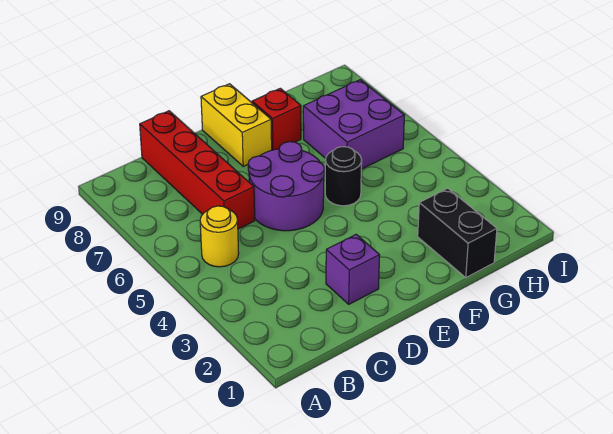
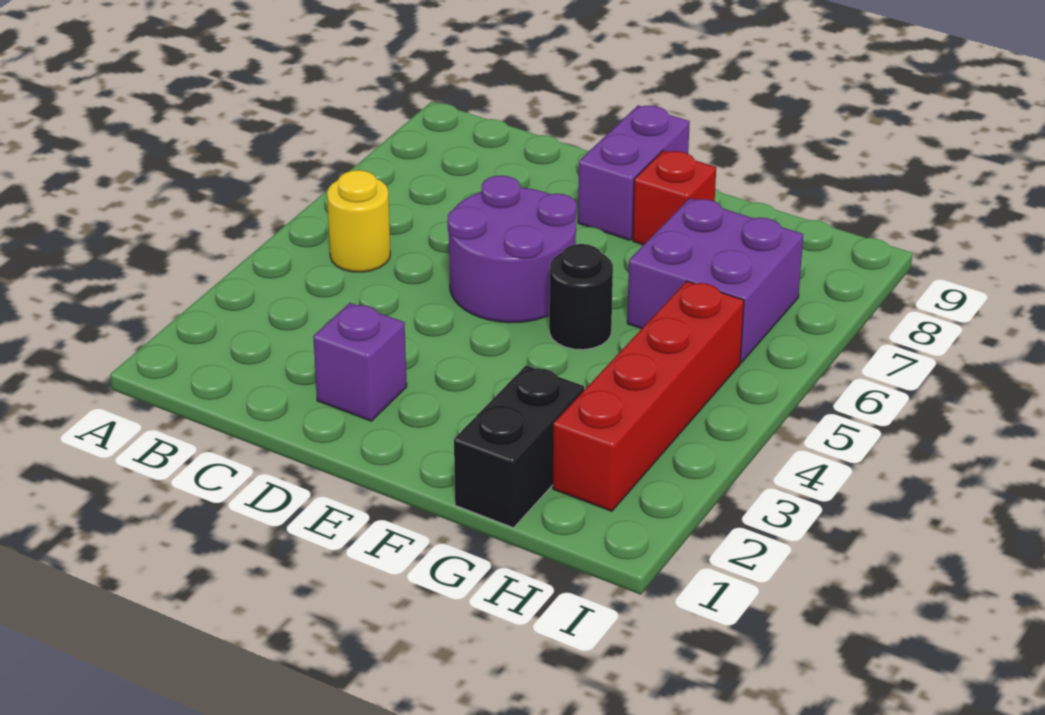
red brick C6:C9 level 1 -> red brick H2:H5 level 1
yellow brick E8:E9 level 1 -> purple brick E8:E9 level 1

